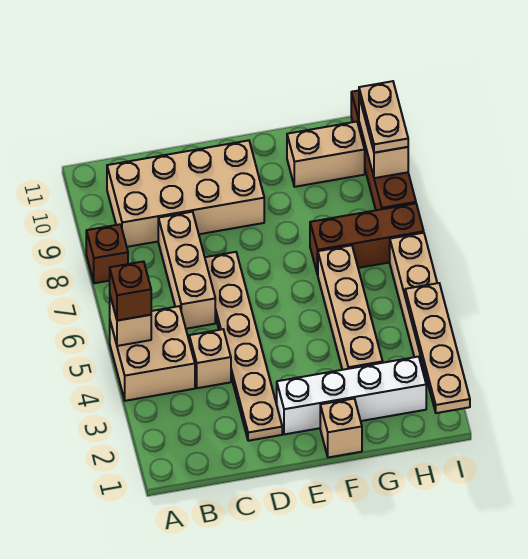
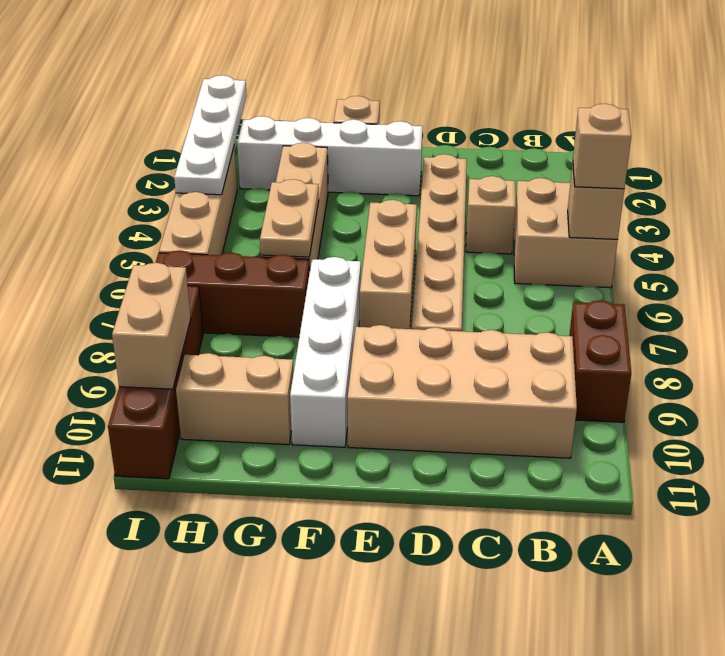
brown brick A5 level 3 -> tan brick A5 level 3
brown brick A8 level 1 -> brown brick A8:A9 level 1
tan brick C6:C8 level 1 -> tan brick E5:E7 level 1
none -> white brick F7:F10 level 1
tan plate I1:I4 level 2 -> white plate I1:I4 level 2
tan plate I9:I10 level 3 -> tan plate G5:G6 level 2

